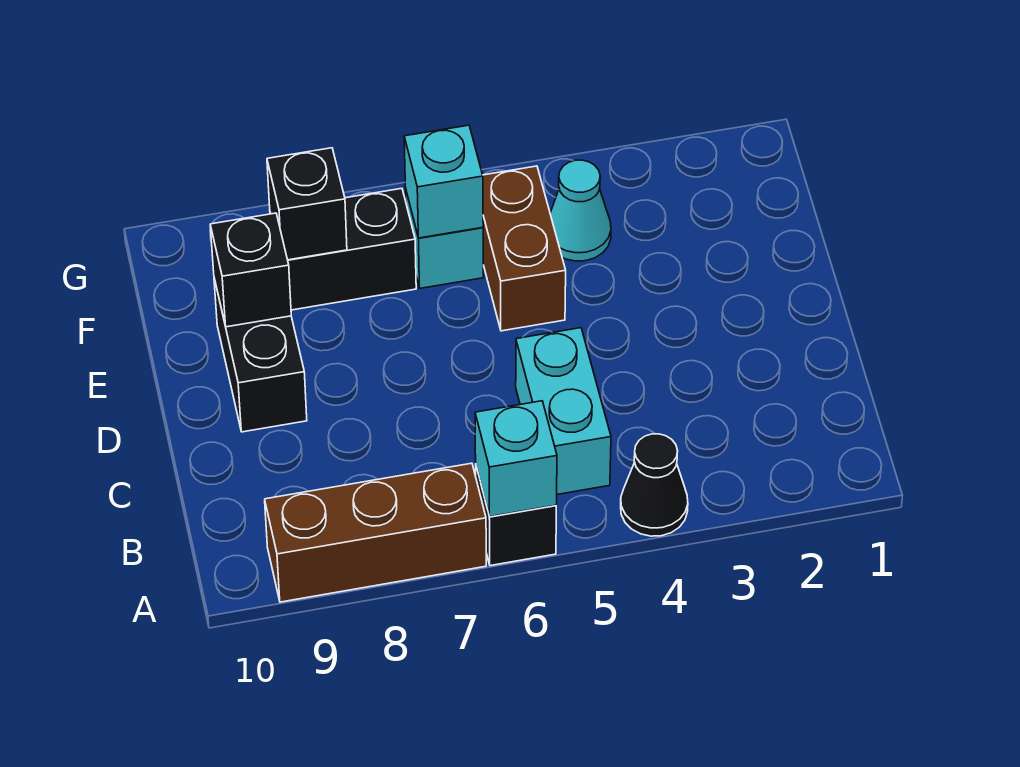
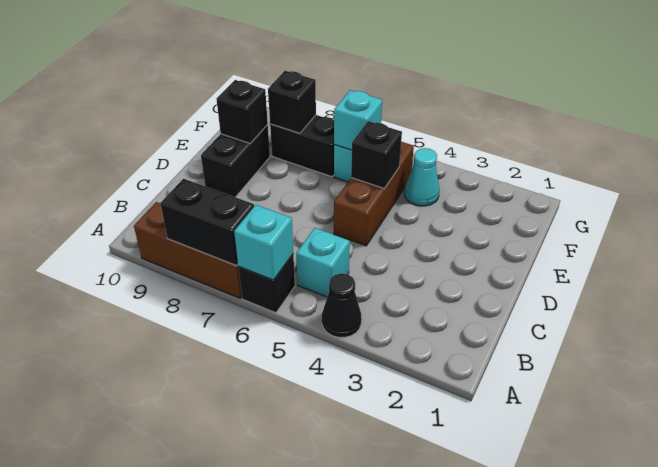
none -> black brick A7:A8 level 2
cyan brick B5:C5 level 1 -> cyan brick B5 level 1
brown brick E5:F5 level 1 -> brown brick D5:F5 level 1
none -> black brick E5 level 2

